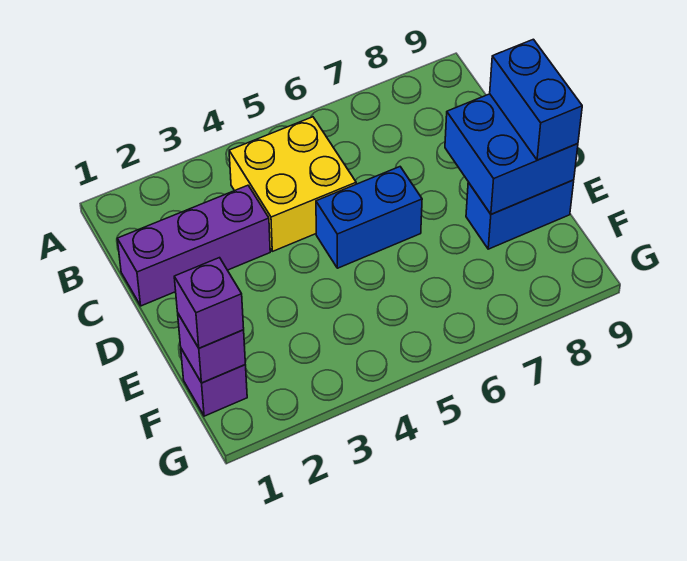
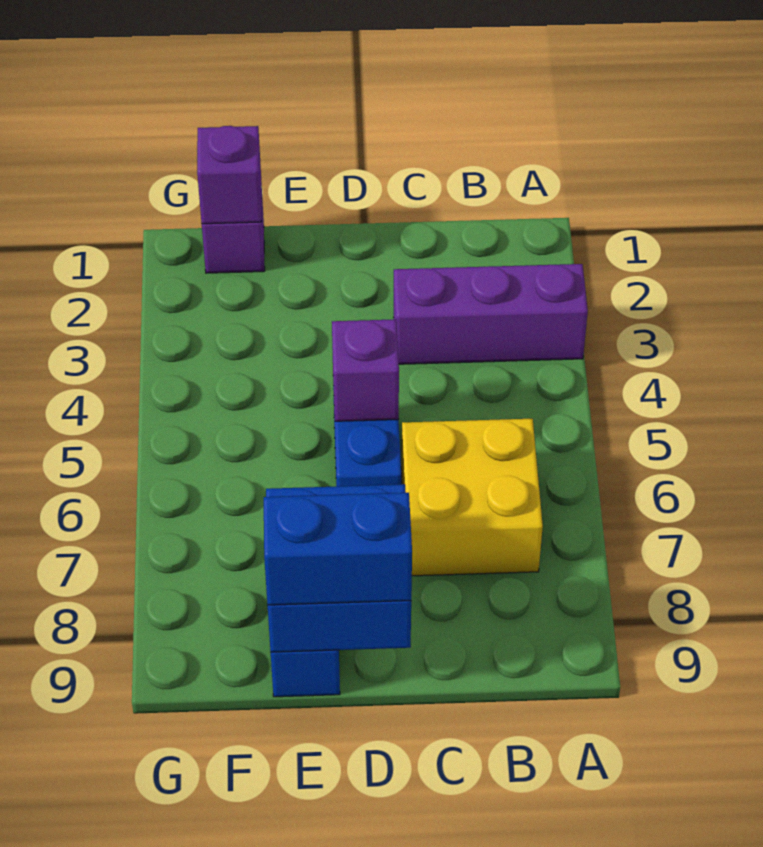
yellow brick B4:C5 level 1 -> yellow brick B6:C7 level 1
purple brick C1:C3 level 1 -> purple brick A3:C3 level 1
purple brick F1 level 3 -> purple brick D5 level 2

